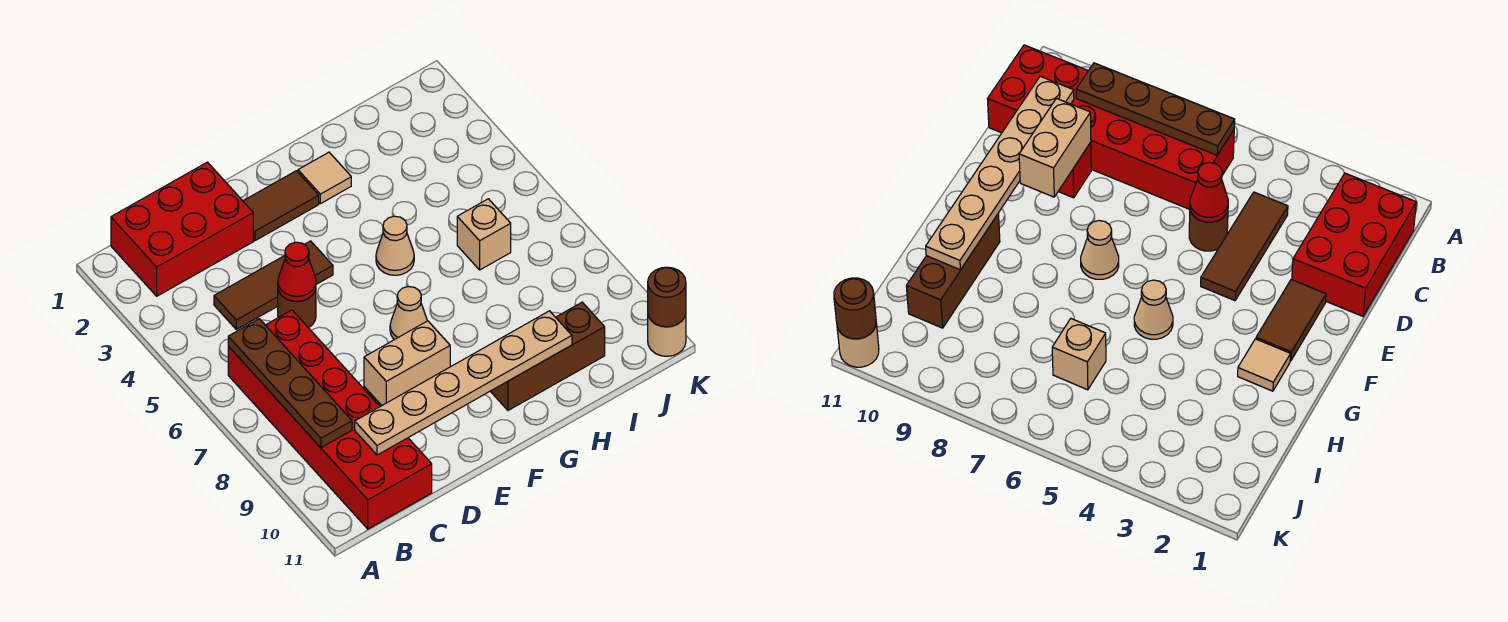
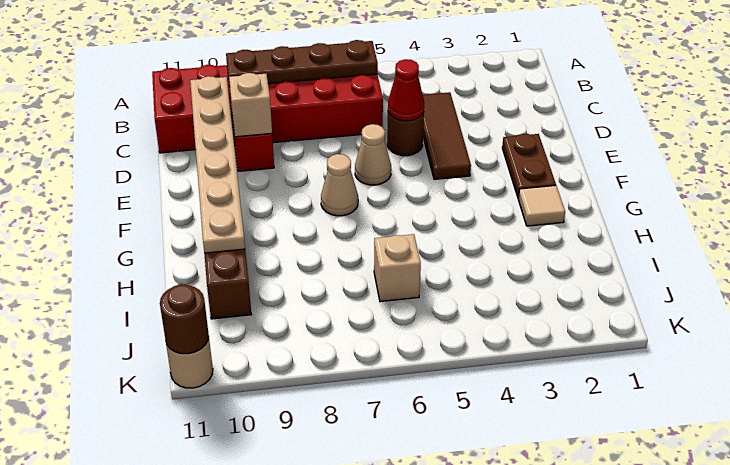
red brick B1:D2 level 1 -> none
tan brick D9:E9 level 2 -> tan brick D9 level 2
brown tile E2:F2 level 1 -> brown plate E2:F2 level 1
tan cone G5 level 1 -> tan cone E6 level 1

